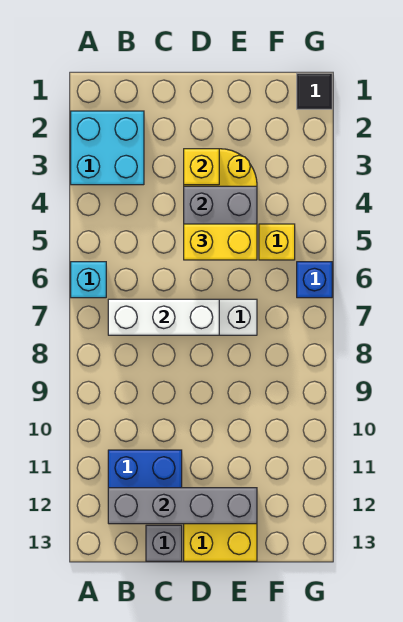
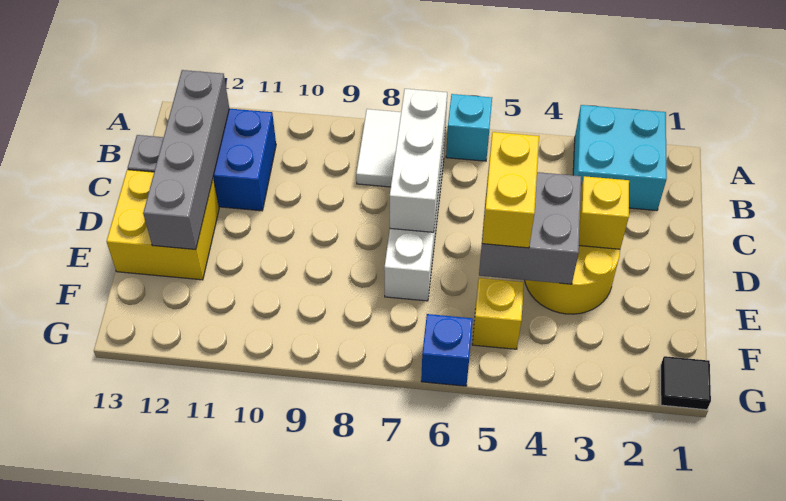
none -> white tile A8:B8 level 1

